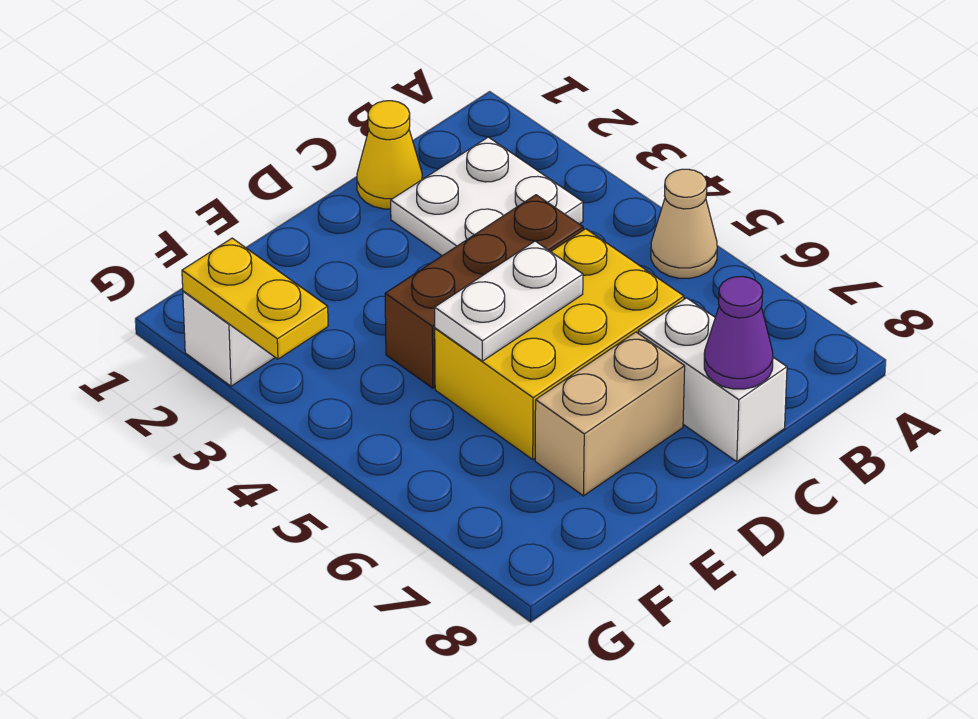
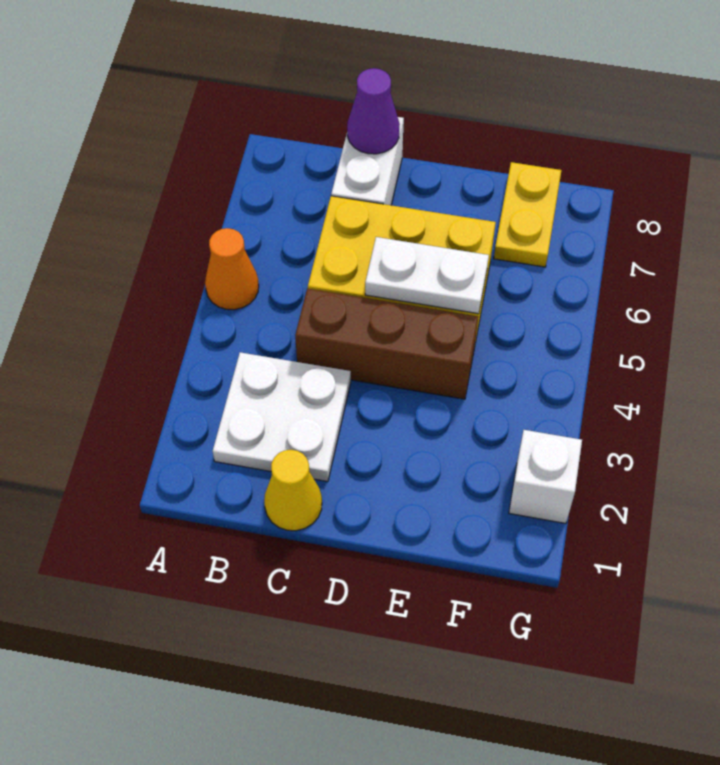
tan cone A5 level 1 -> orange cone A5 level 1
tan brick D7:E7 level 1 -> none
yellow plate G2:G3 level 2 -> yellow plate F7:F8 level 1

